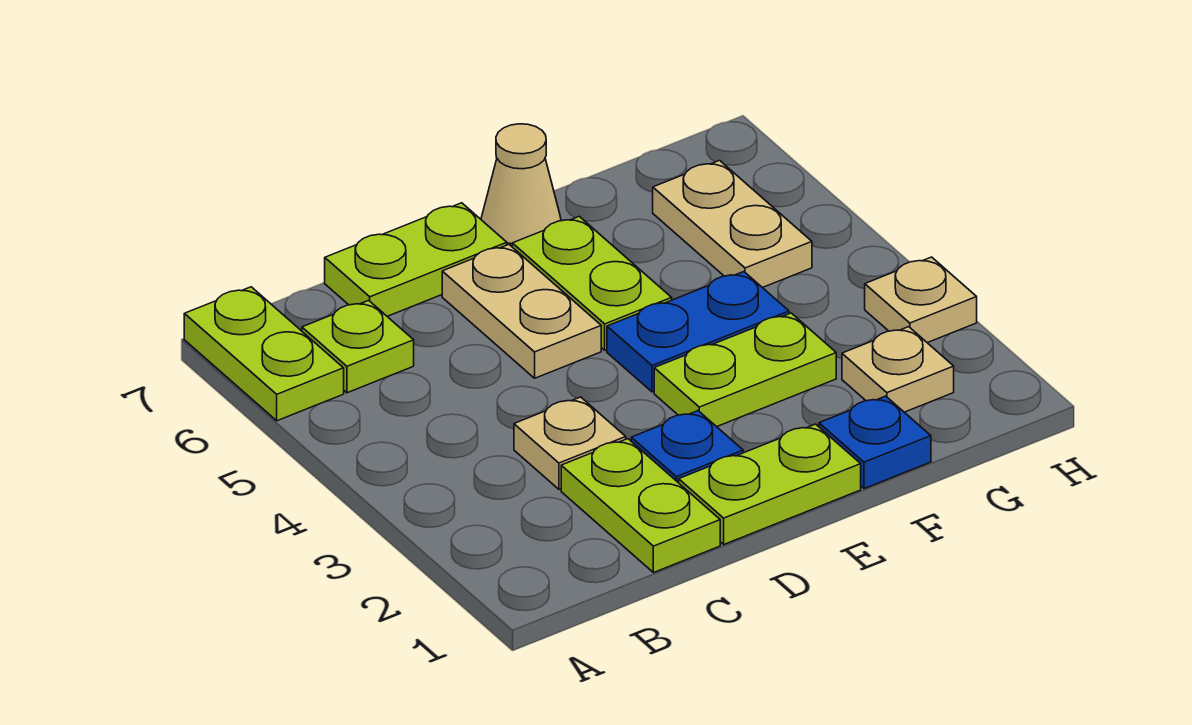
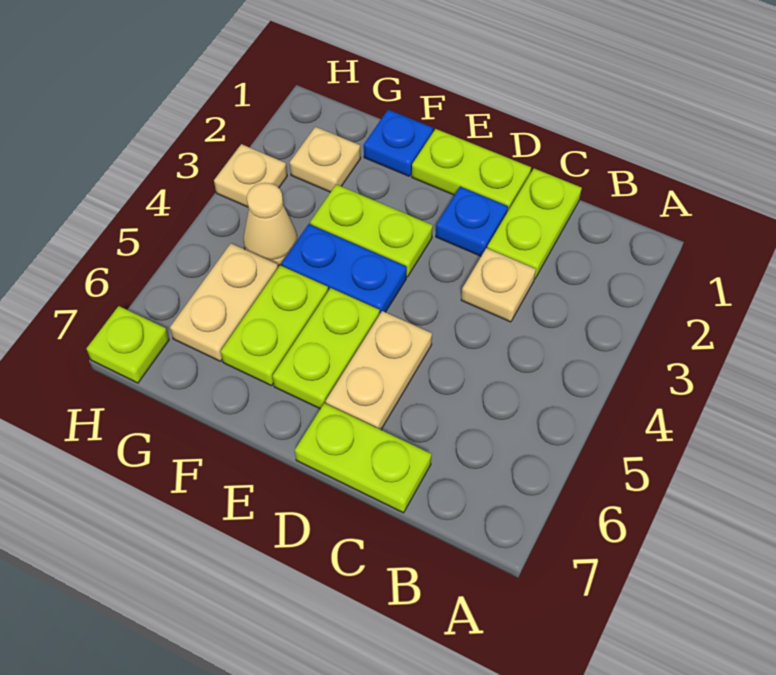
lime plate A6:A7 level 1 -> lime plate F5:F6 level 1
lime plate B6 level 1 -> lime plate H7 level 1
tan cone E7 level 1 -> tan cone G4 level 1

